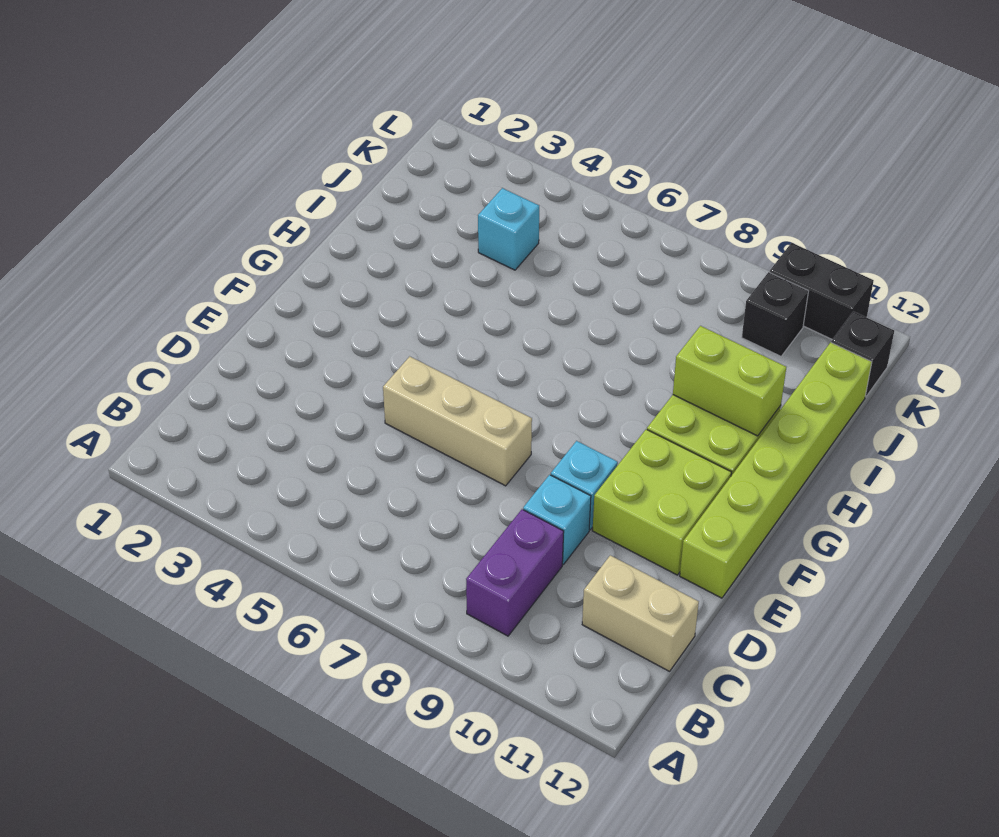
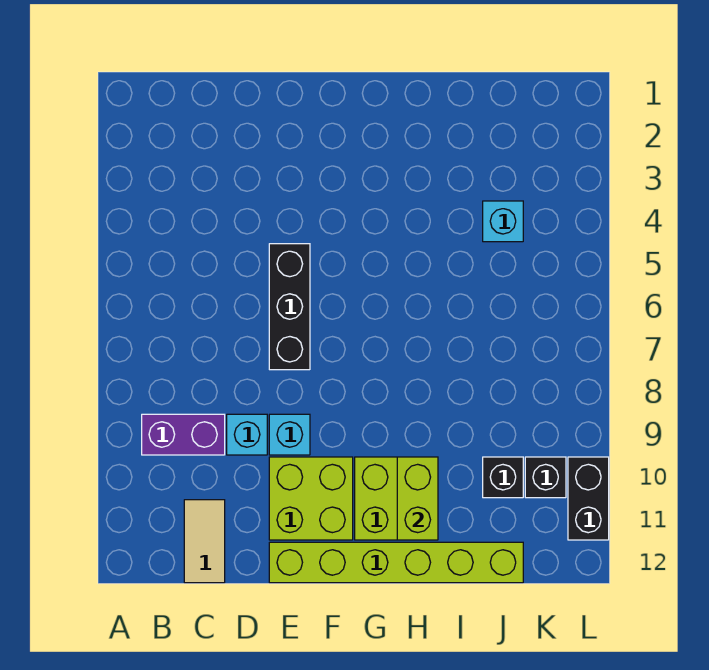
tan brick C11:C12 level 1 -> tan tile C11:C12 level 1
tan brick E5:E7 level 1 -> black brick E5:E7 level 1
black brick K12 level 1 -> black brick J10 level 1

